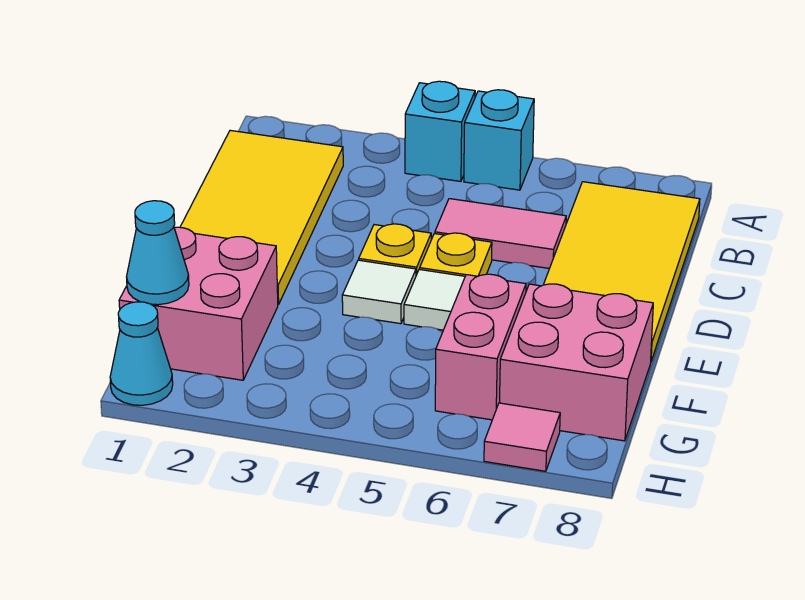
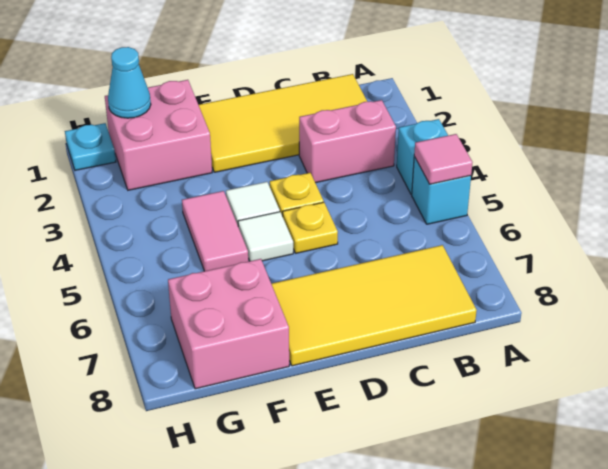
pink tile C5:C6 level 1 -> pink tile F4:F5 level 1
pink brick F6:G6 level 1 -> pink brick B3:C3 level 1
cyan cone H1 level 1 -> cyan plate H1 level 1
pink tile H7 level 1 -> pink tile A5 level 2

